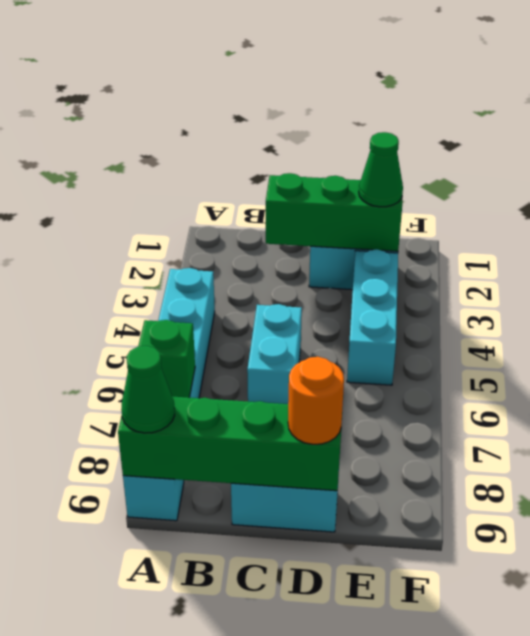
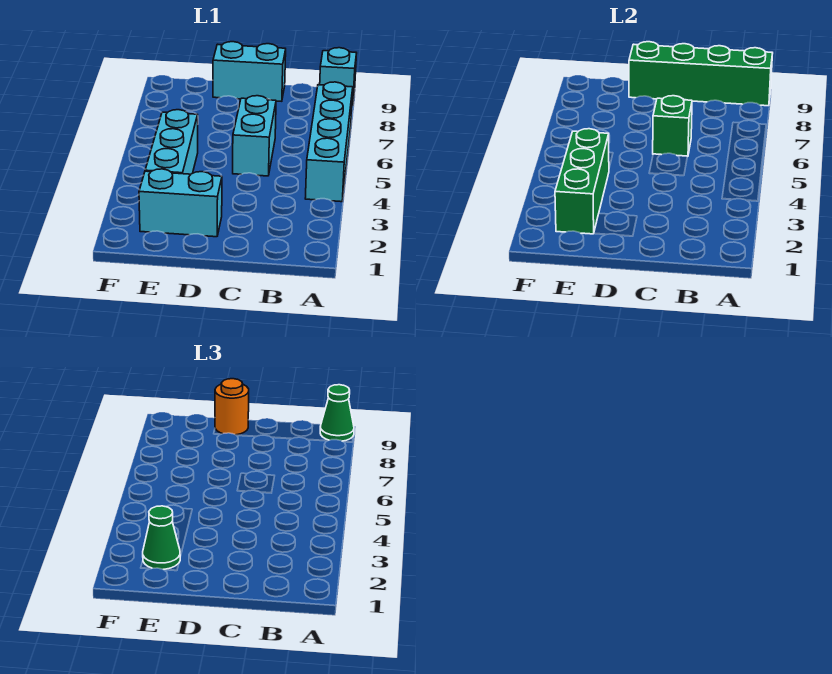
green brick A7 level 2 -> green brick C6 level 2
green brick C2:E2 level 2 -> green brick E2:E4 level 2

